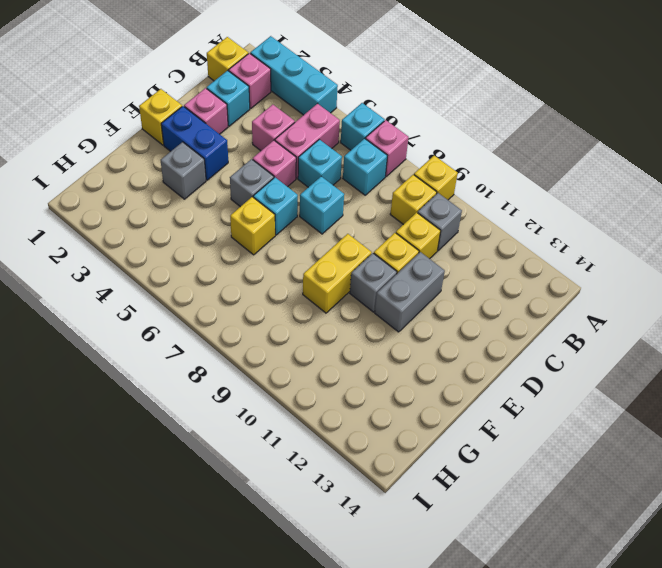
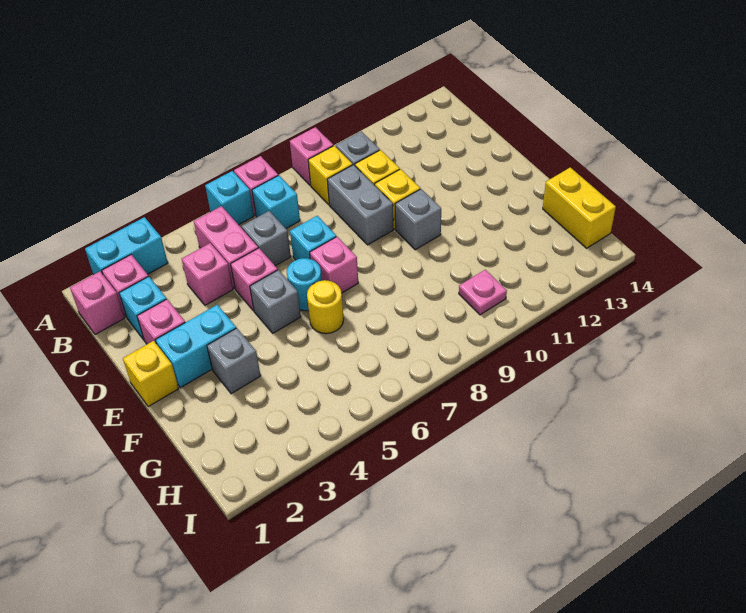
cyan brick A2:A4 level 1 -> cyan brick A2:A3 level 1
yellow brick A9 level 1 -> pink brick A9 level 1
yellow brick B1 level 1 -> pink brick B1 level 1
cyan brick C6 level 1 -> grey brick C6 level 1
grey brick D11:E11 level 1 -> grey brick C9:D9 level 1
blue brick E2:E3 level 1 -> cyan brick E2:E3 level 1
cyan brick E6 level 1 -> cyan round brick E6 level 1
none -> pink brick E7 level 1
yellow brick E9:F9 level 1 -> yellow brick G14:H14 level 1
yellow brick F6 level 1 -> yellow round brick F6 level 1
none -> pink plate H10 level 1

